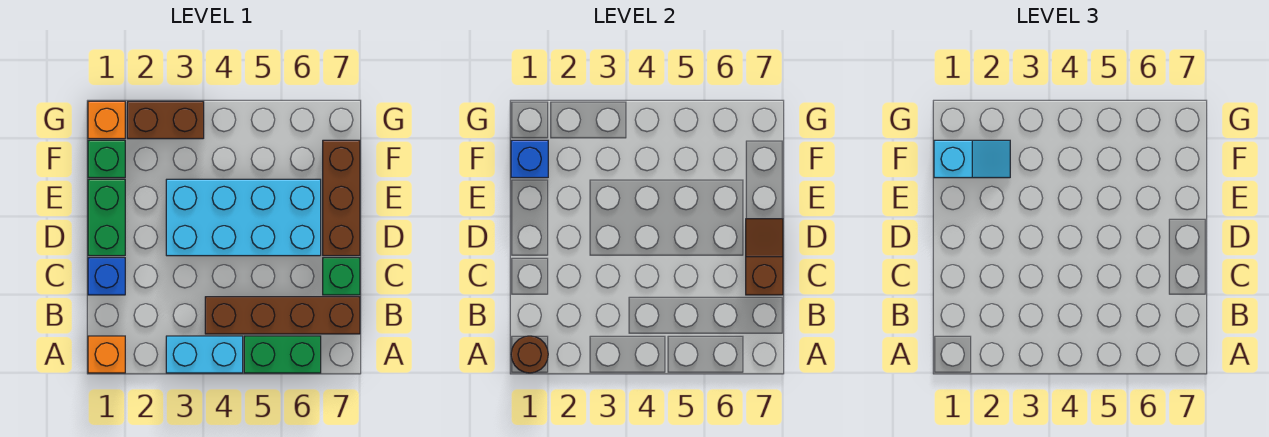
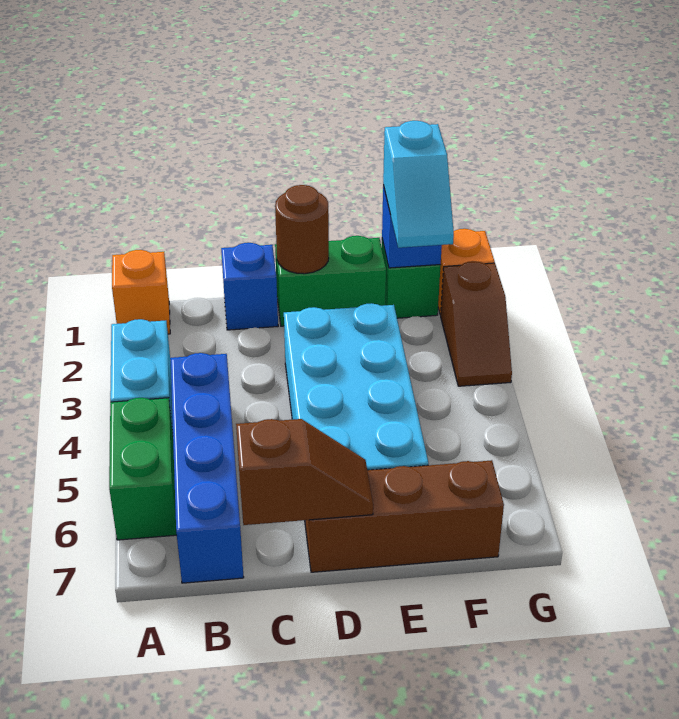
brown round brick A1 level 2 -> brown round brick D1 level 2
brown brick B4:B7 level 1 -> blue brick B4:B7 level 1
green brick C7 level 1 -> none
brown brick G2:G3 level 1 -> brown slope G2:G3 level 1 top 2

